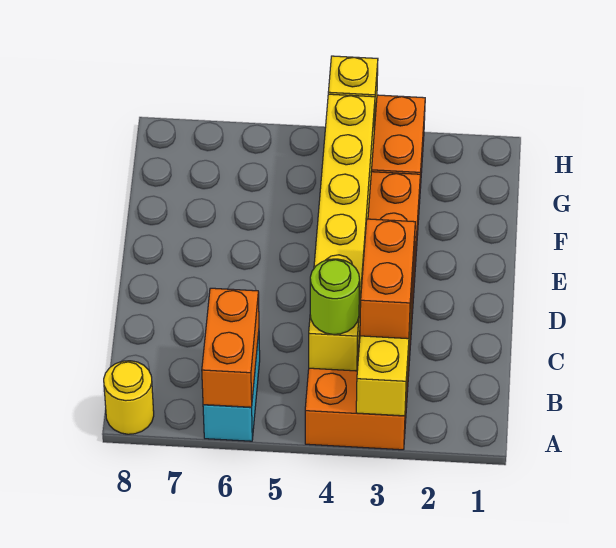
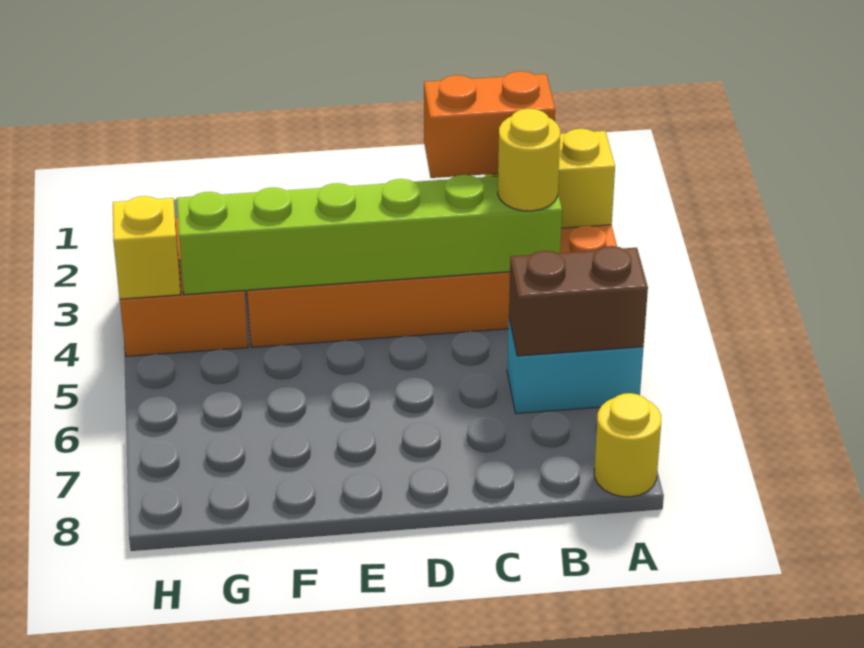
orange brick A6:B6 level 2 -> brown brick A6:B6 level 2
yellow brick B4:G4 level 2 -> lime brick B4:G4 level 2
lime round brick B4 level 3 -> yellow round brick B4 level 3

